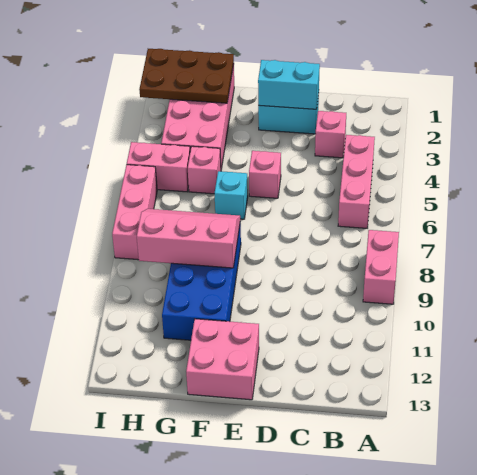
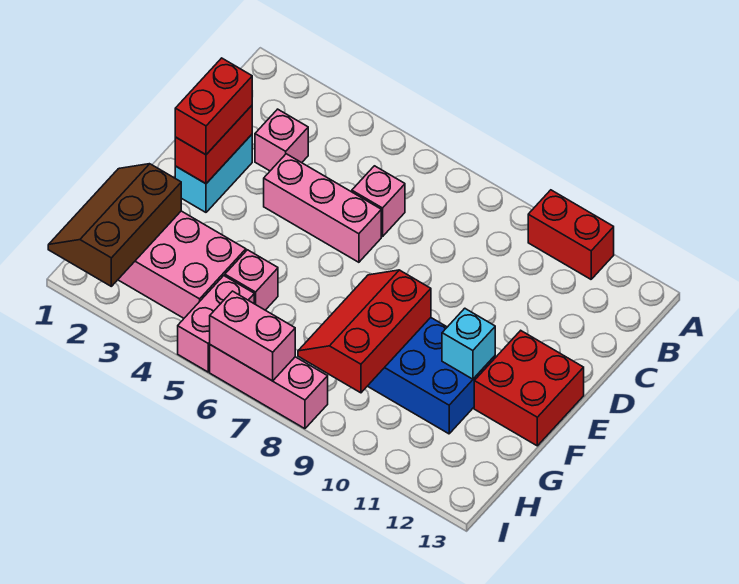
pink brick A8:A9 level 1 -> pink brick I6:I7 level 2
none -> red brick A10:A11 level 1
pink brick B4:B6 level 1 -> pink brick D4:D6 level 1
cyan brick D2:E2 level 2 -> red brick D2:E2 level 2
none -> red brick D2:E2 level 3
pink brick E5 level 1 -> pink brick C6 level 1
pink brick E12:F13 level 1 -> red brick E12:F13 level 1
cyan brick F6 level 1 -> cyan brick F11 level 2
pink slope F8:H9 level 2 top 9 -> red slope F8:H9 level 2 top 9
brown plate G1:I2 level 2 -> brown slope G1:I2 level 2 top 2

